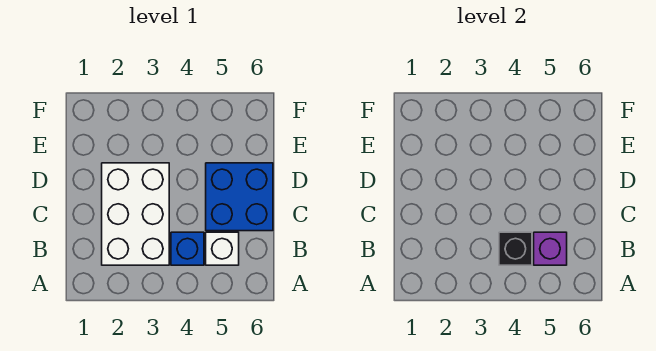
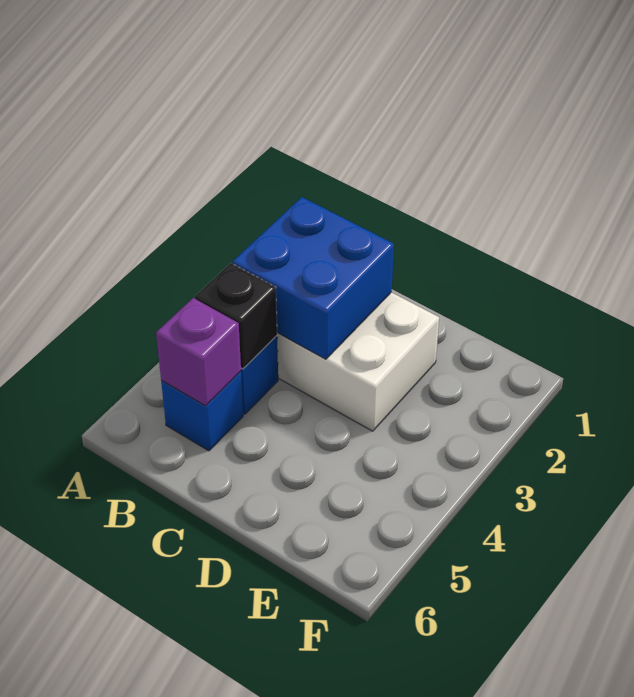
white brick B5 level 1 -> blue brick B5 level 1
blue brick C5:D6 level 1 -> blue brick B2:C3 level 2

